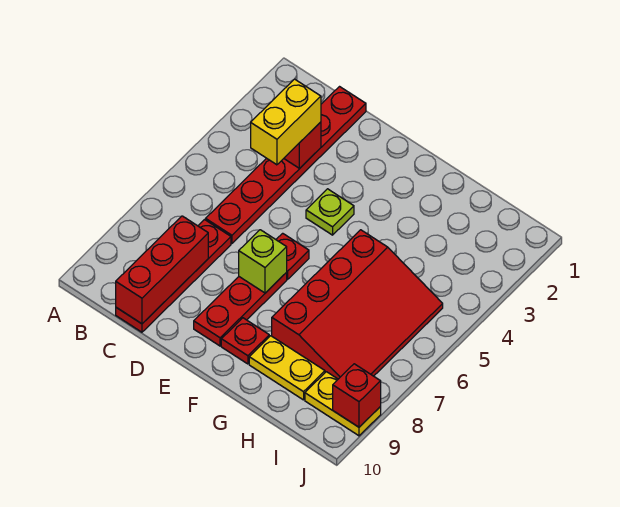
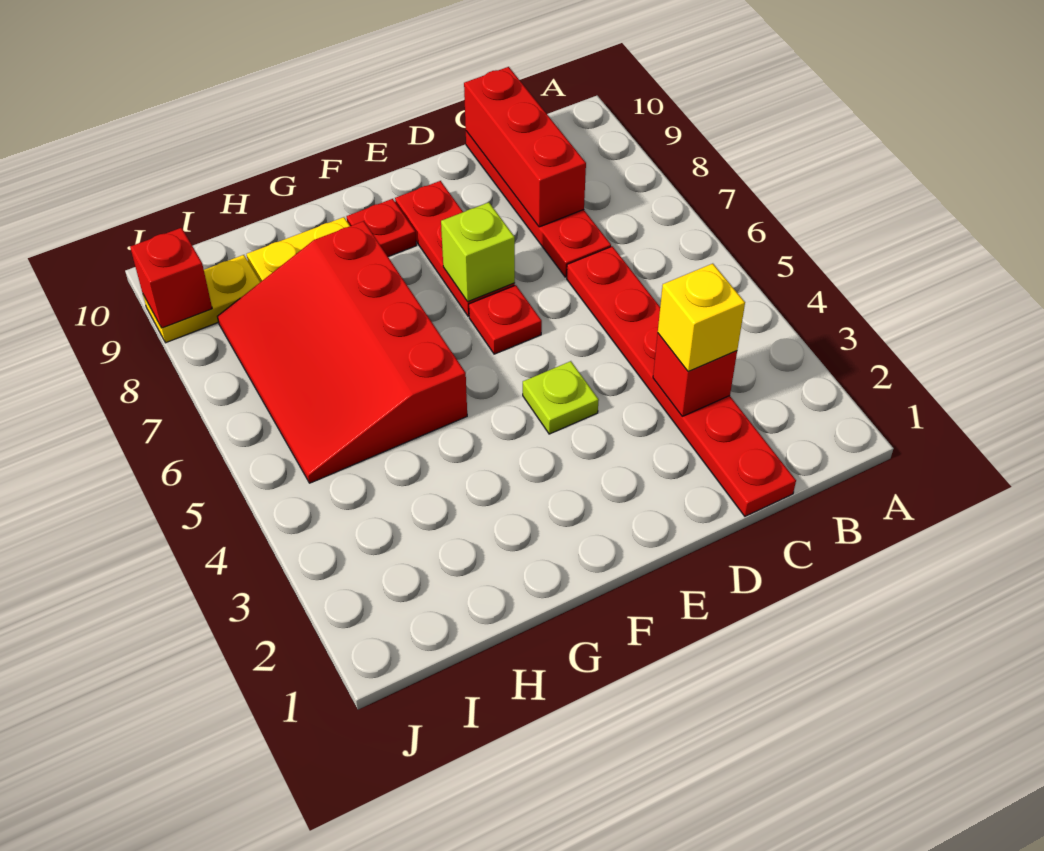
yellow brick C3:C4 level 3 -> yellow brick C3 level 3

